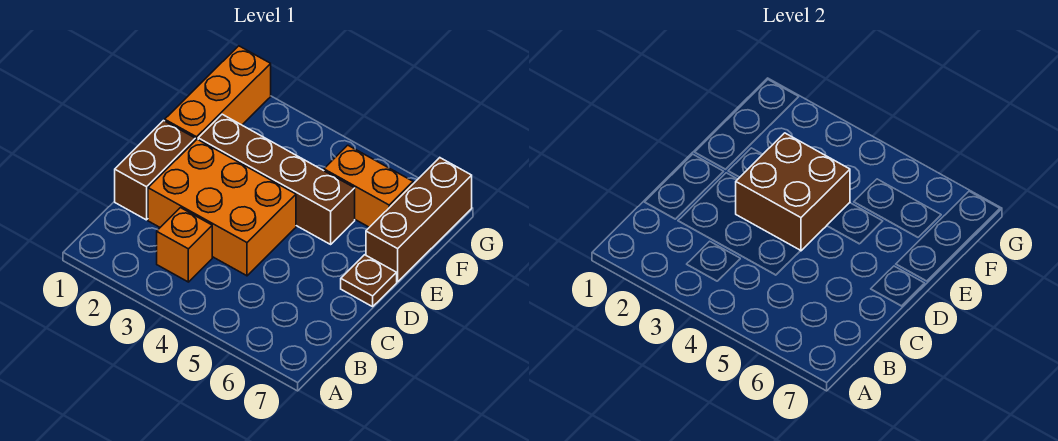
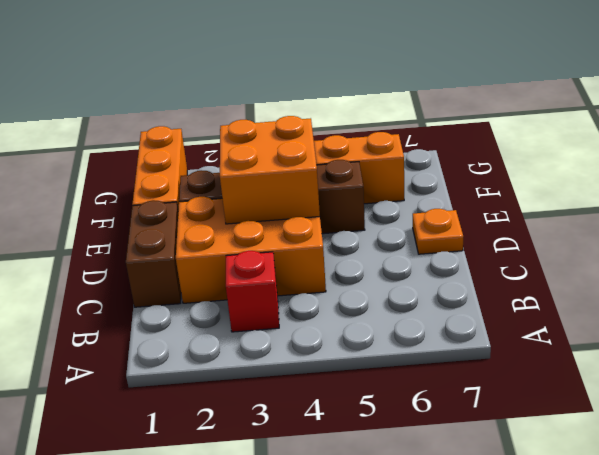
orange brick B3 level 1 -> red brick B3 level 1
brown brick D3:E4 level 2 -> orange brick D3:E4 level 2
brown plate D7 level 1 -> orange plate D7 level 1
brown brick E7:G7 level 1 -> none

